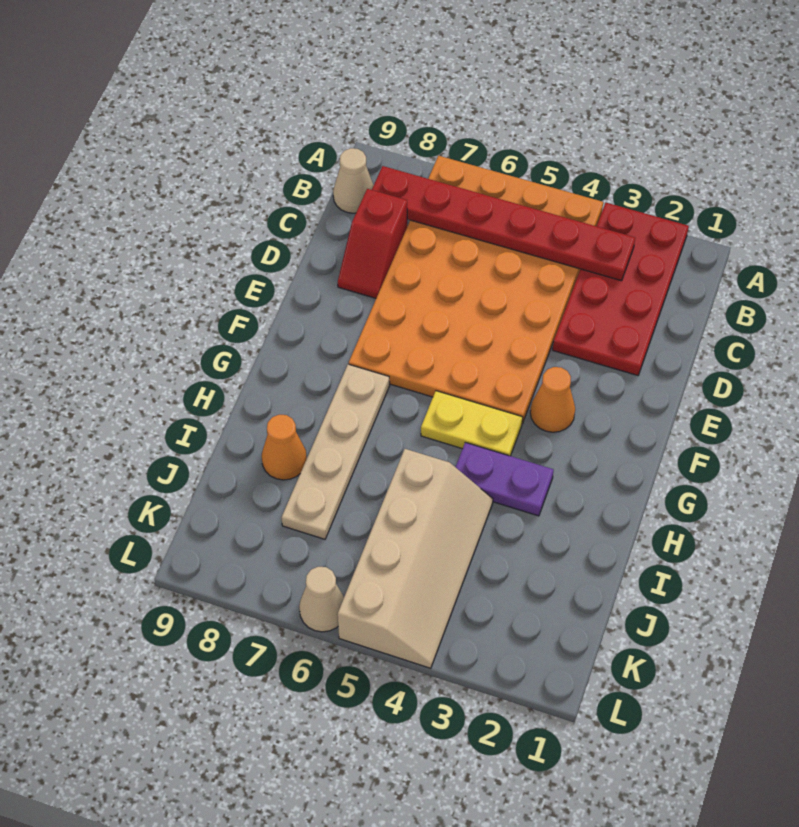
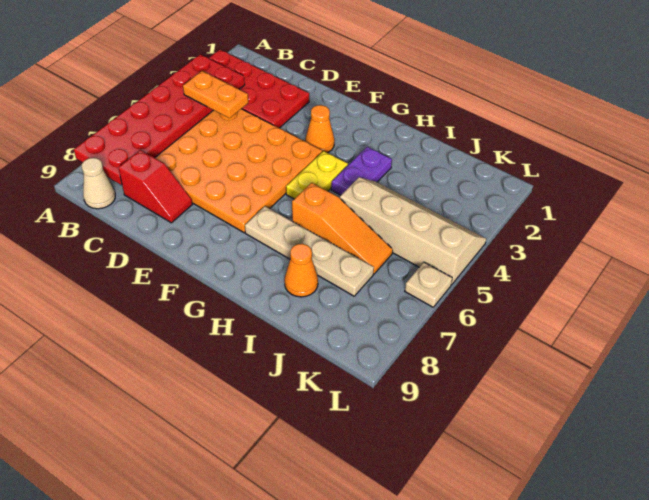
red plate B3:B8 level 2 -> red plate A3:B8 level 2
none -> orange plate B4:C4 level 3
none -> orange slope H6:J6 level 1 top H
tan cone L6 level 1 -> tan plate L6 level 1

